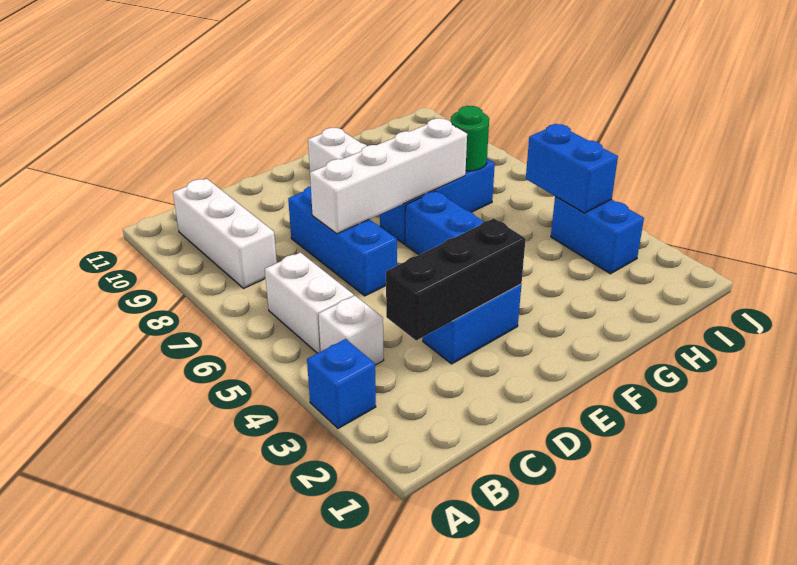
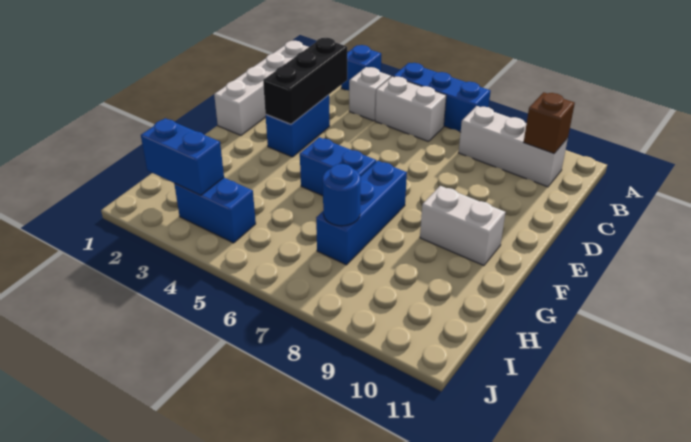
none -> brown brick B10 level 2
blue brick D6:D8 level 1 -> blue brick A5:A7 level 1
white brick D7:G7 level 2 -> white brick B1:E1 level 1
green round brick H7 level 2 -> blue round brick H7 level 2
blue brick I4:I5 level 2 -> blue brick I2:I3 level 2

